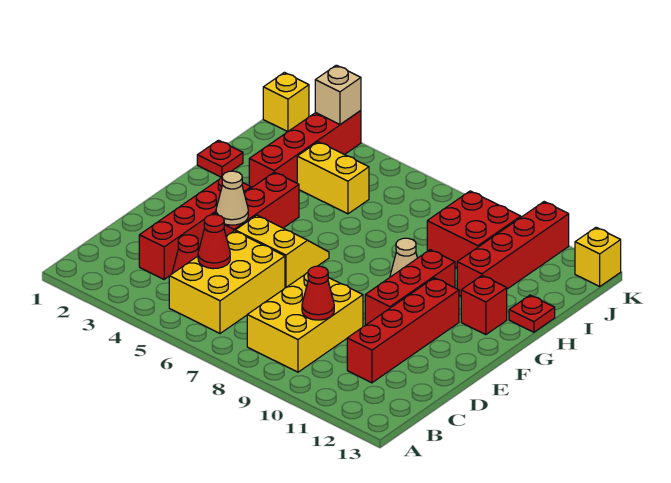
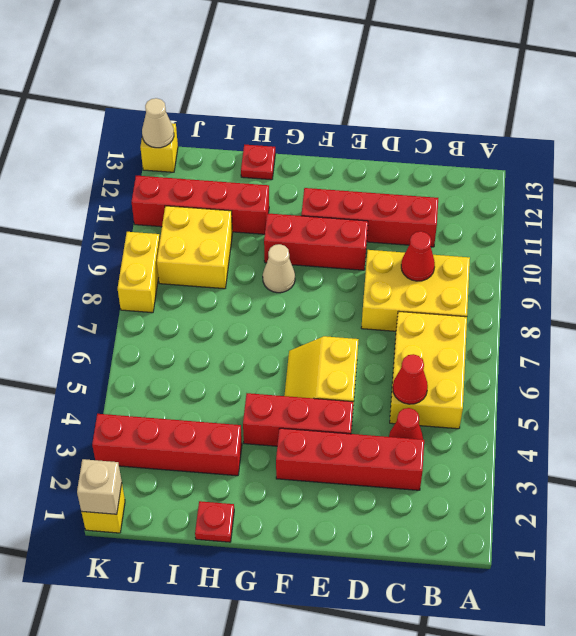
yellow brick B5:D6 level 1 -> yellow brick B5:C7 level 1
tan cone E4 level 2 -> tan cone K13 level 2
red brick G12 level 1 -> none
yellow brick I4:I5 level 1 -> yellow brick K8:K9 level 1
red brick I9:J10 level 1 -> yellow brick I9:J10 level 1
tan brick K3 level 2 -> tan brick K1 level 2

